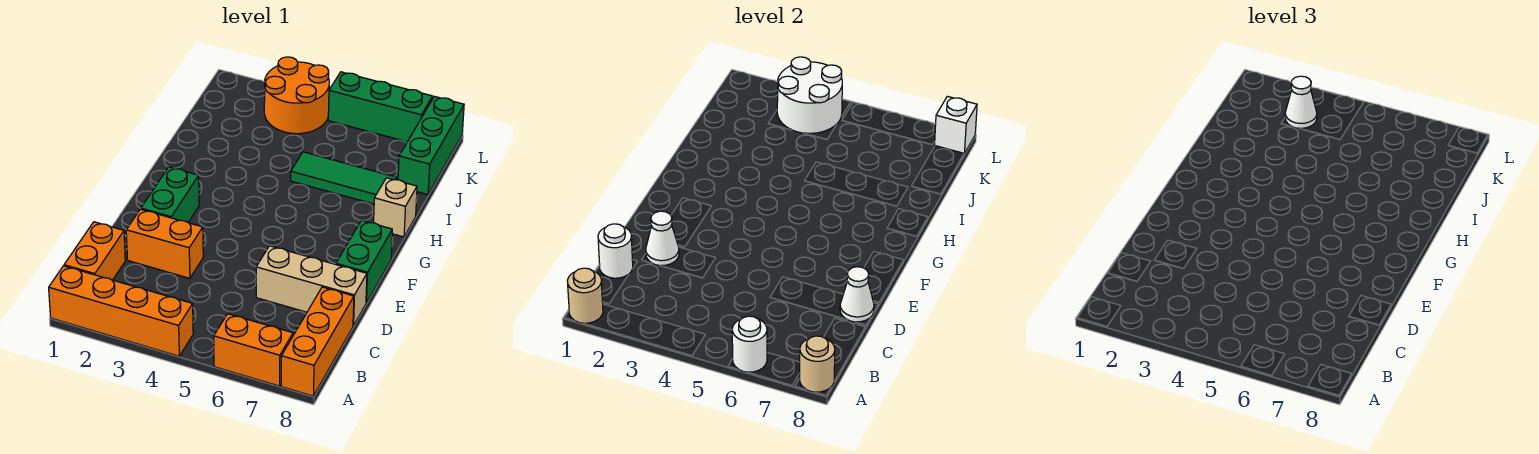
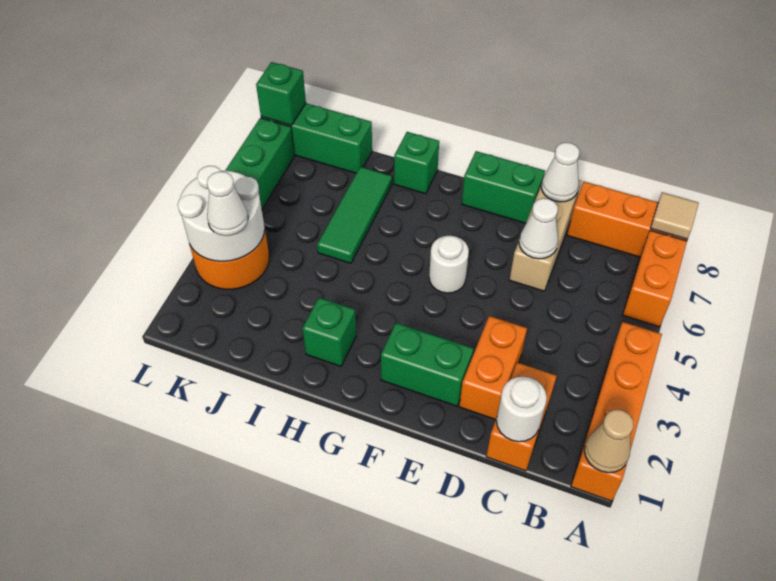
tan round brick A1 level 2 -> tan cone A1 level 2
white round brick A6 level 2 -> white round brick F5 level 1
tan round brick A8 level 2 -> tan tile A8 level 2
orange brick B1:C1 level 1 -> orange brick C1:C2 level 1
white cone D2 level 2 -> white cone D6 level 2
none -> green brick H2 level 1
tan brick H8 level 1 -> green brick H8 level 1
white brick L8 level 2 -> green brick L8 level 2

